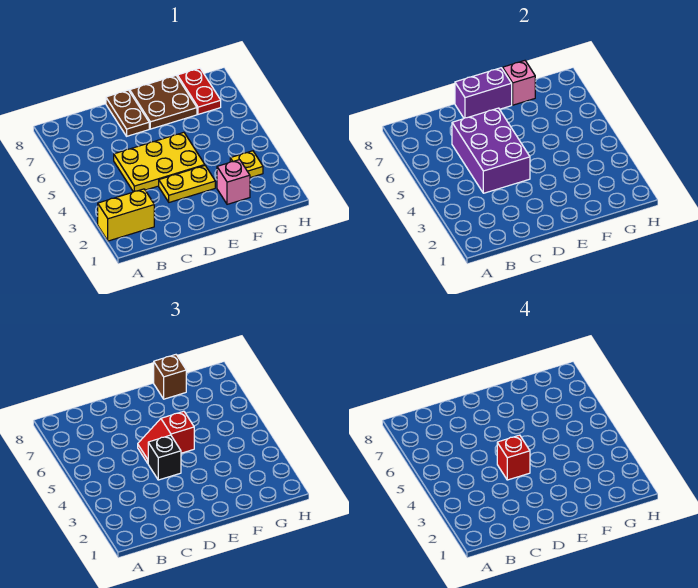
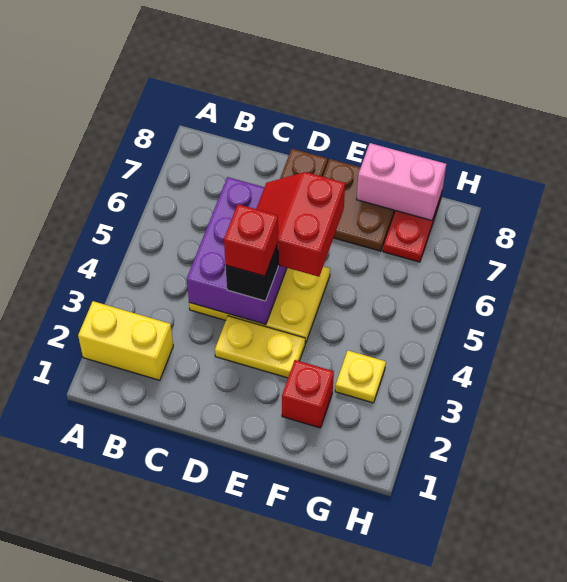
red slope D5:E5 level 3 top E -> red slope D5:E6 level 3 top E
purple brick D8:E8 level 2 -> none
pink brick F2 level 1 -> red brick F2 level 1
pink brick F8 level 2 -> pink brick F8:G8 level 2
brown brick F8 level 3 -> none

